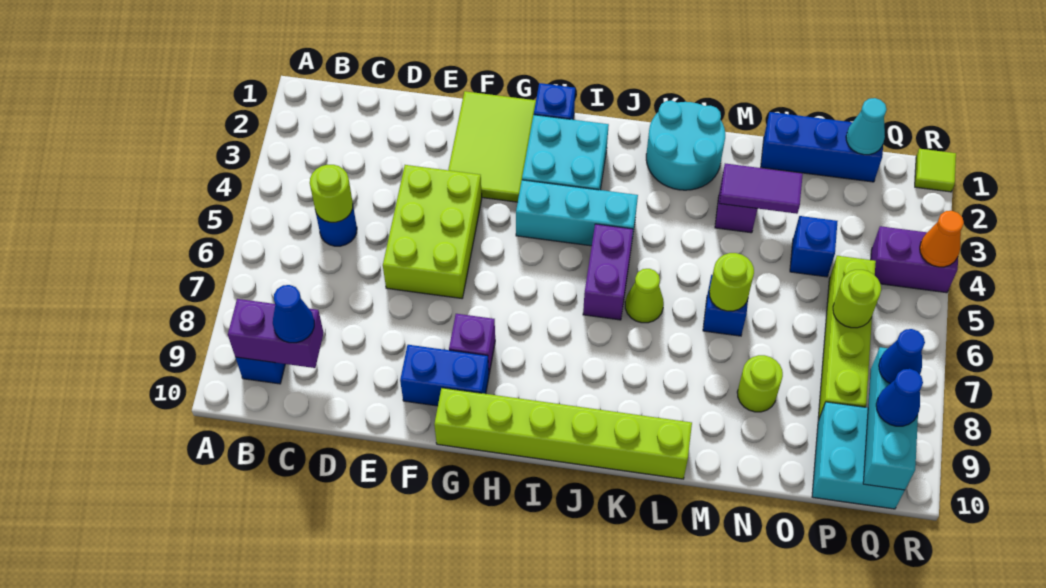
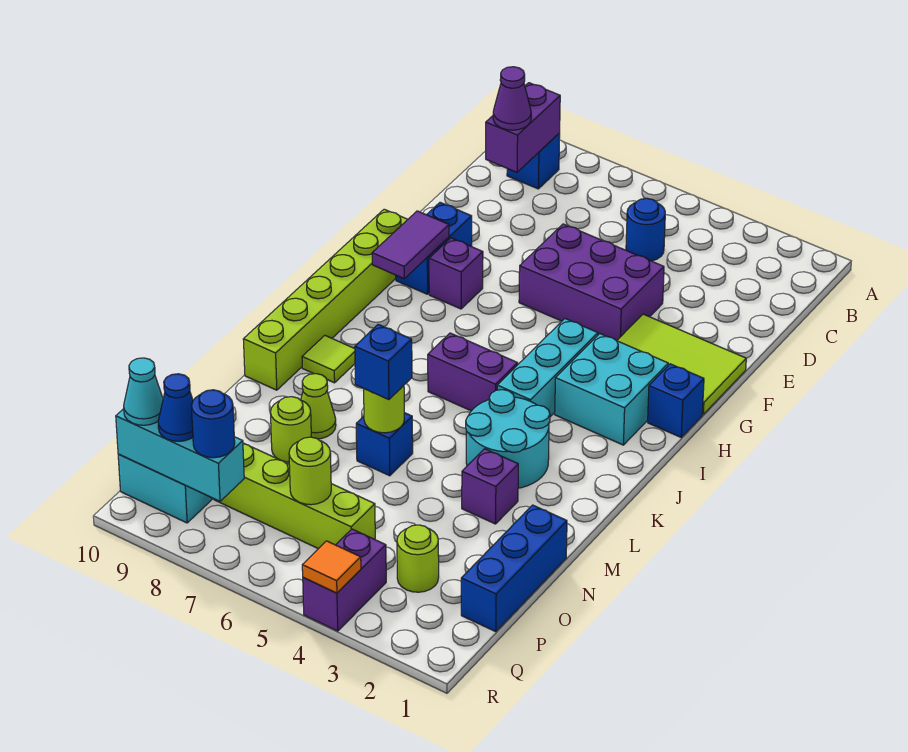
lime round brick C5 level 2 -> lime round brick P3 level 1
blue cone C9 level 3 -> purple cone C9 level 3
lime brick E4:F6 level 1 -> purple brick E4:F6 level 1
cyan round brick K1:L2 level 1 -> cyan round brick K3:L4 level 1
lime cone K6 level 1 -> lime cone M8 level 1
purple tile M3:N3 level 2 -> purple tile G9:H9 level 2
blue brick O4 level 1 -> blue brick M6 level 3
cyan cone P1 level 2 -> cyan cone Q10 level 3
blue cone Q8 level 3 -> blue round brick Q8 level 3
lime tile R1 level 1 -> lime tile K9 level 1
orange cone R4 level 2 -> orange tile R4 level 2

